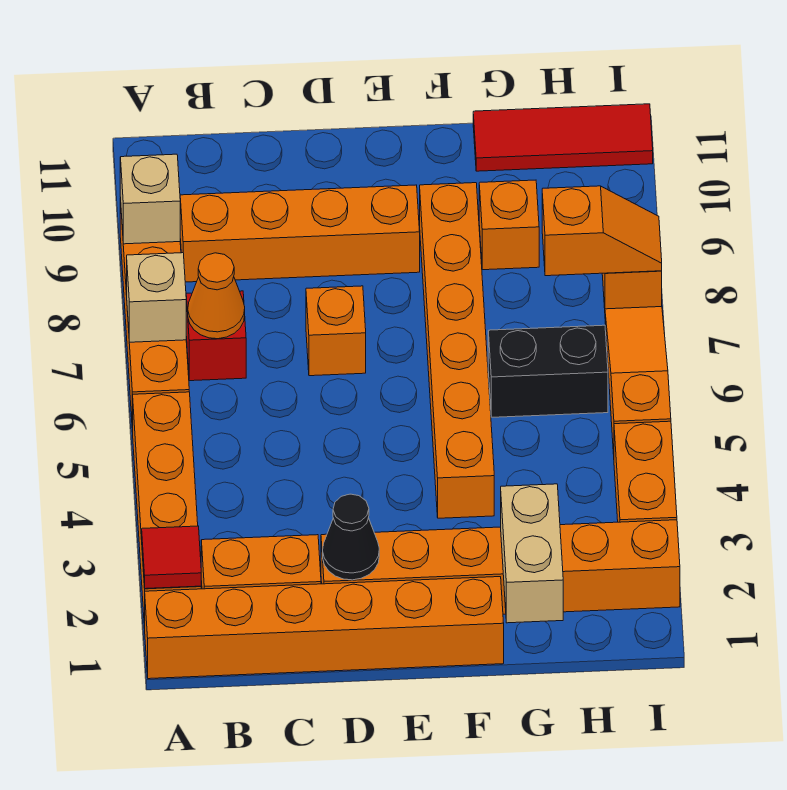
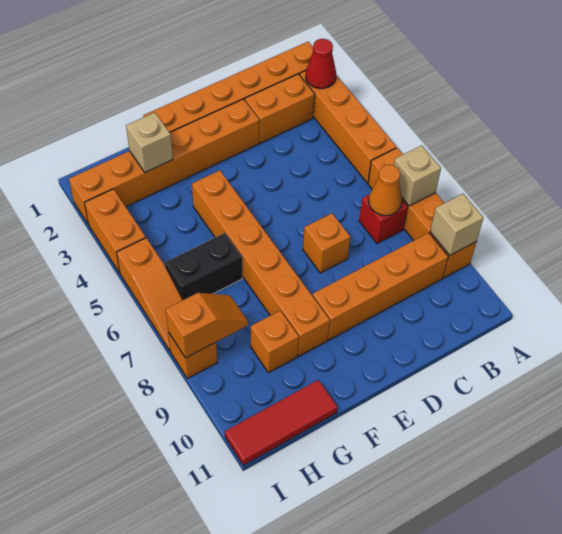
red tile A2 level 2 -> red cone A2 level 2
black cone D2 level 2 -> none
tan brick G1:G2 level 2 -> tan brick G2 level 2
orange slope H8:I8 level 2 top H -> orange slope H8:I8 level 2 top I

